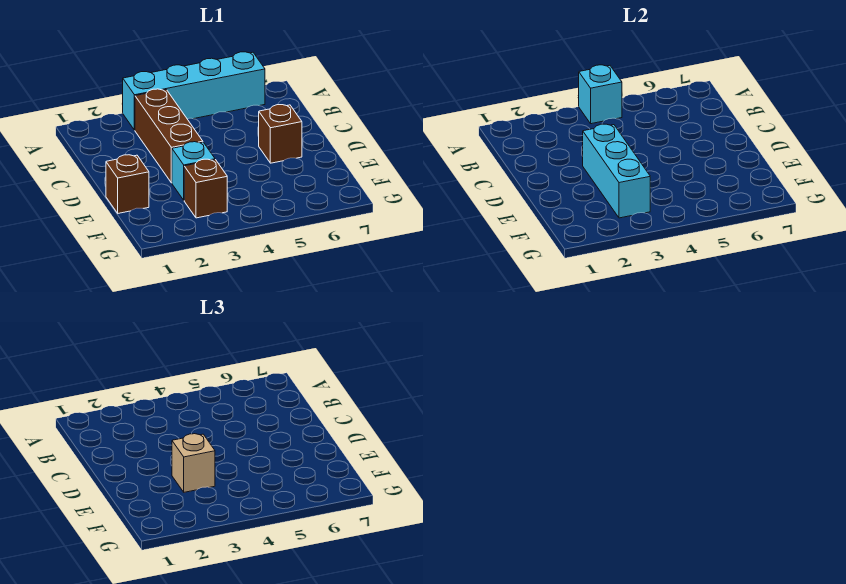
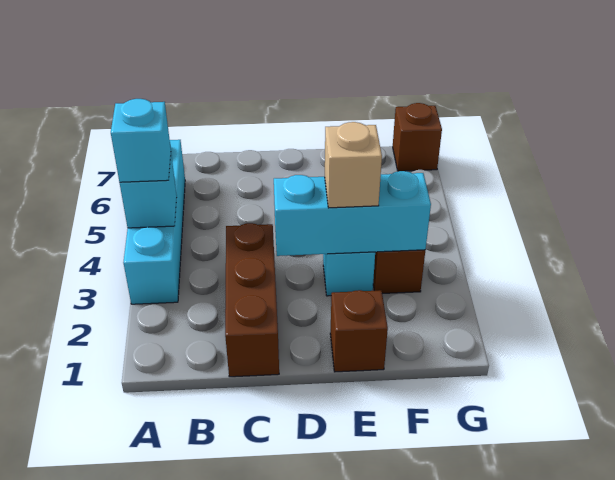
none -> cyan brick A4 level 3
brown brick B3:D3 level 1 -> brown brick C1:C3 level 1
brown brick D6 level 1 -> brown brick G7 level 1

